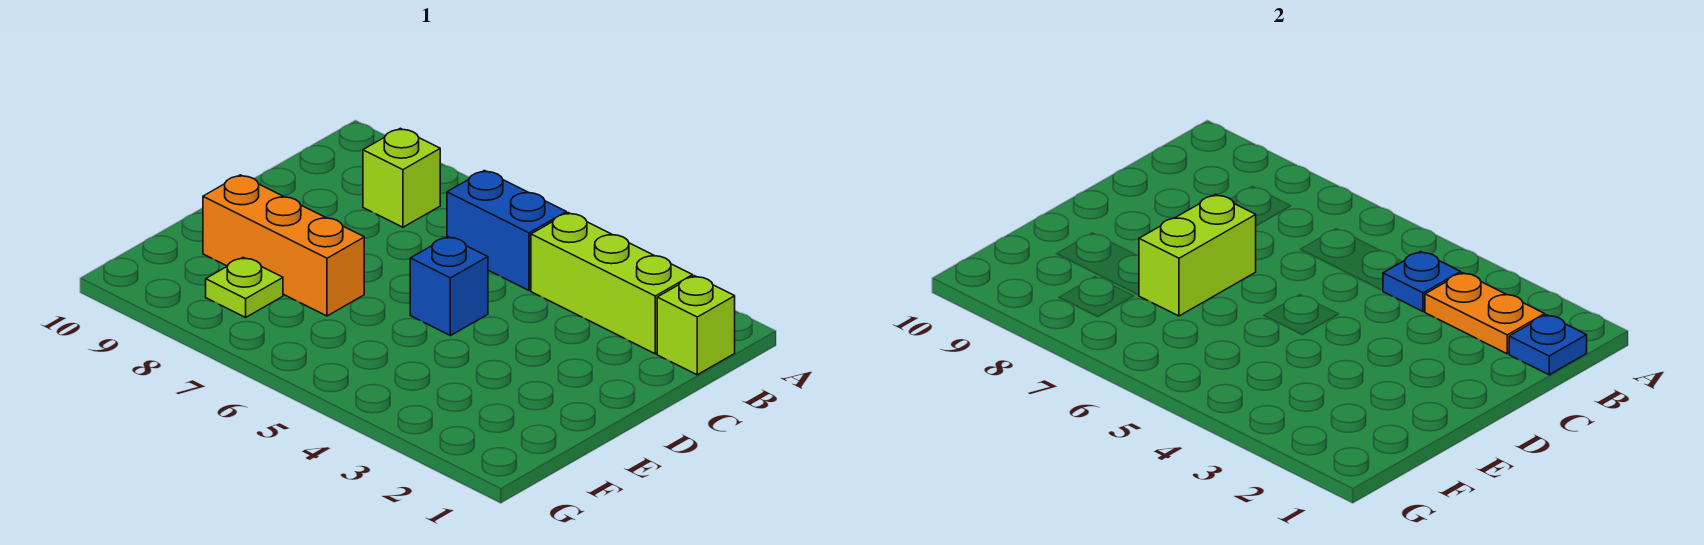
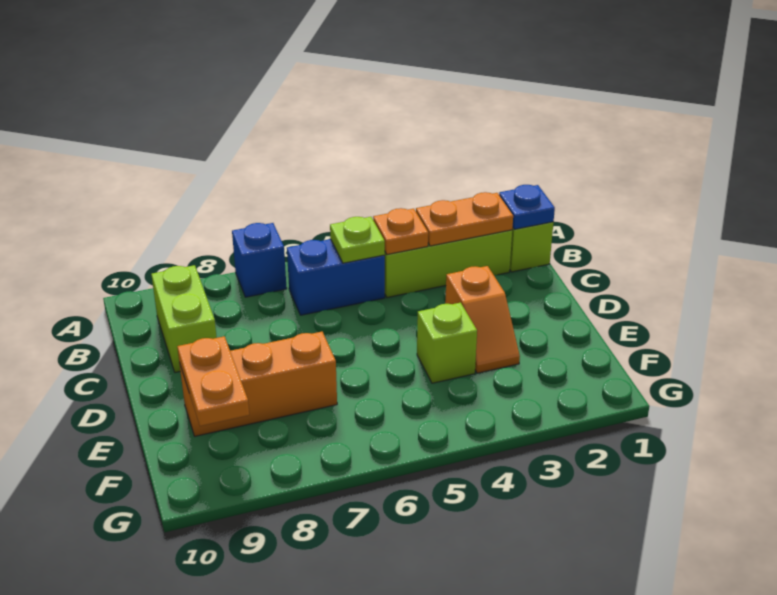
blue plate B4 level 2 -> orange plate B4 level 2
lime brick B8 level 1 -> lime brick E4 level 1
none -> orange slope D3:E3 level 1 top D
blue brick D5 level 1 -> blue brick A7 level 1
lime brick D7:E7 level 2 -> lime brick B9:C9 level 1
none -> orange plate E9:F9 level 2
lime plate F8 level 1 -> lime plate B5 level 2

